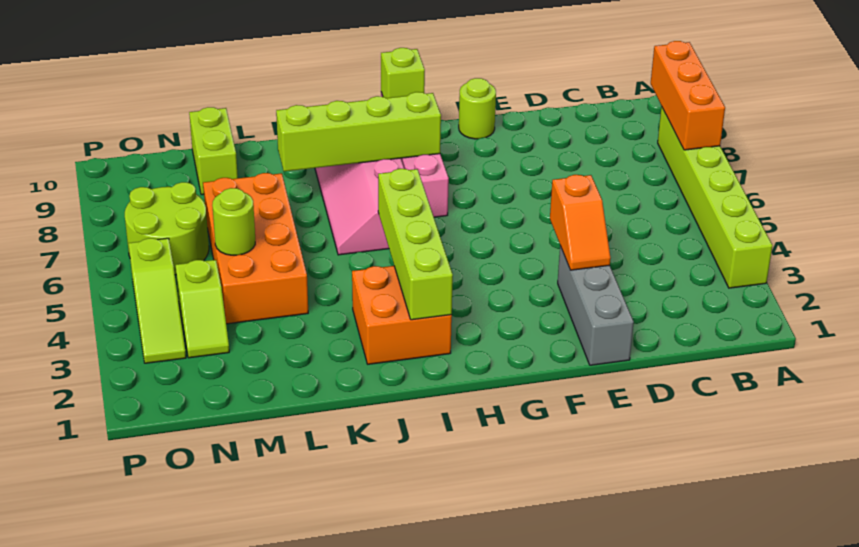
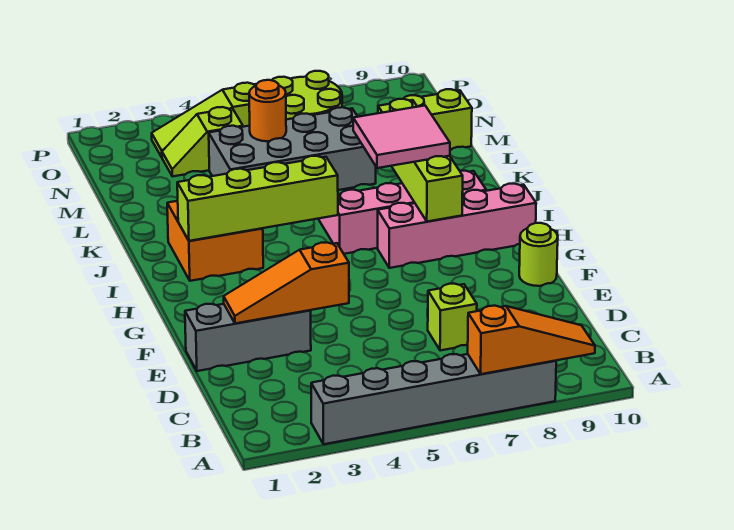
lime brick A3:A8 level 1 -> grey brick A3:A8 level 1
orange brick A7:A9 level 2 -> orange slope A7:A9 level 2 top 7
orange slope E3:E4 level 2 top 4 -> orange slope E2:E4 level 2 top 4
lime brick H10 level 2 -> lime brick D7 level 1
none -> pink tile I7:J8 level 3
orange brick L4:M7 level 1 -> grey brick L4:M7 level 1
lime round brick M5 level 2 -> orange round brick M5 level 2

